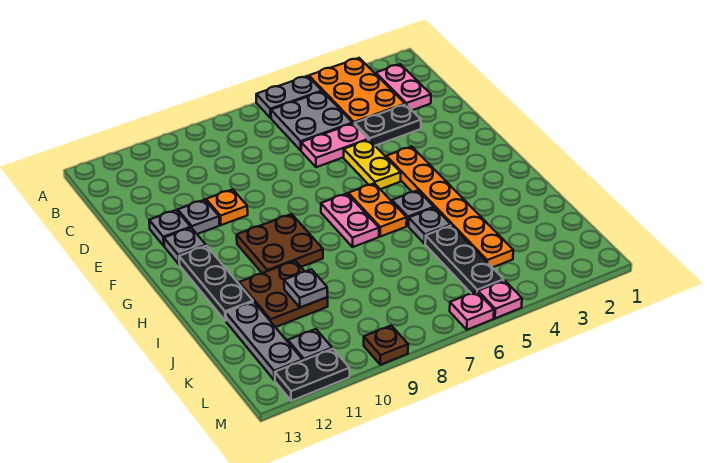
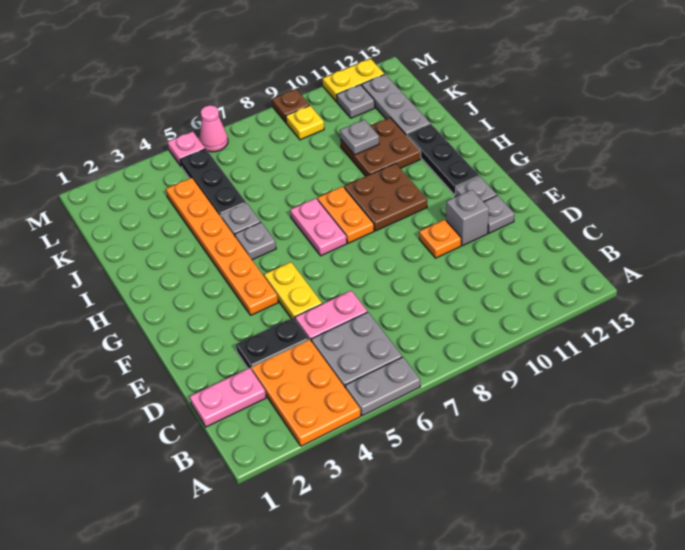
pink plate B2:C2 level 1 -> pink plate C1:C2 level 1
grey plate E11 level 1 -> grey brick E11 level 1
orange plate G6:H6 level 1 -> orange plate G8:H8 level 1
none -> yellow plate L9 level 1
pink plate M6 level 1 -> pink cone M6 level 1
black plate M11:M12 level 1 -> yellow plate M11:M12 level 1

